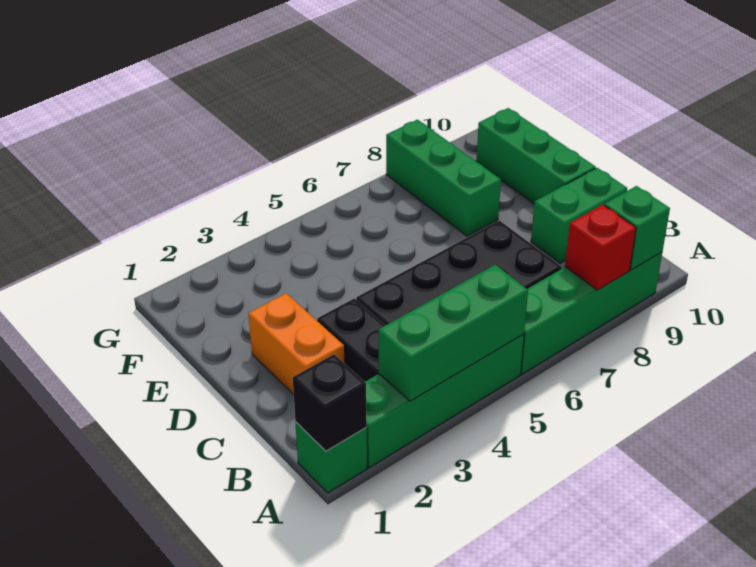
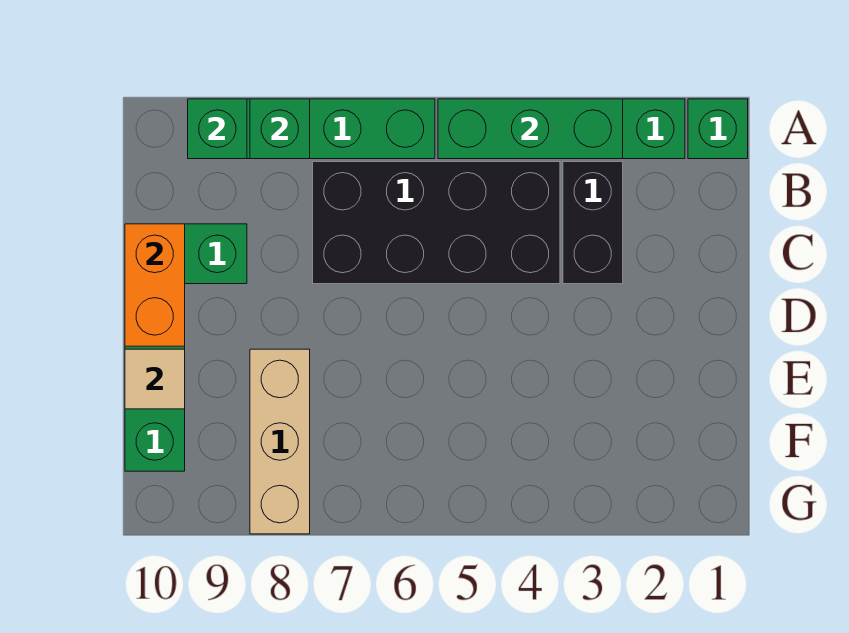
black brick A1 level 2 -> none
red brick A8 level 2 -> green brick A8 level 2
orange brick C2:D2 level 1 -> orange brick C10:D10 level 2
green brick E8:G8 level 1 -> tan brick E8:G8 level 1
none -> tan tile E10 level 2

